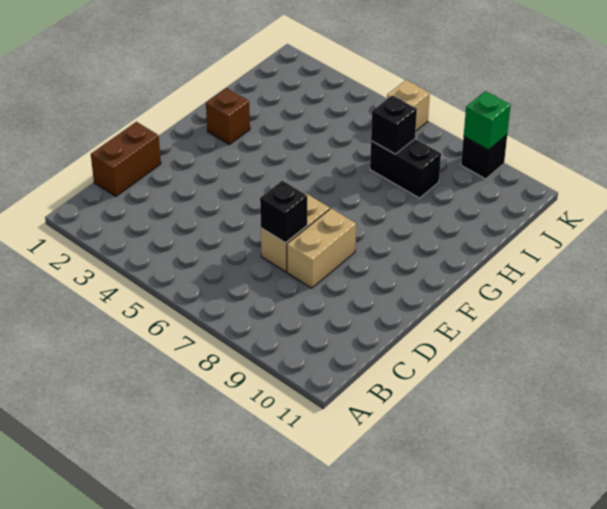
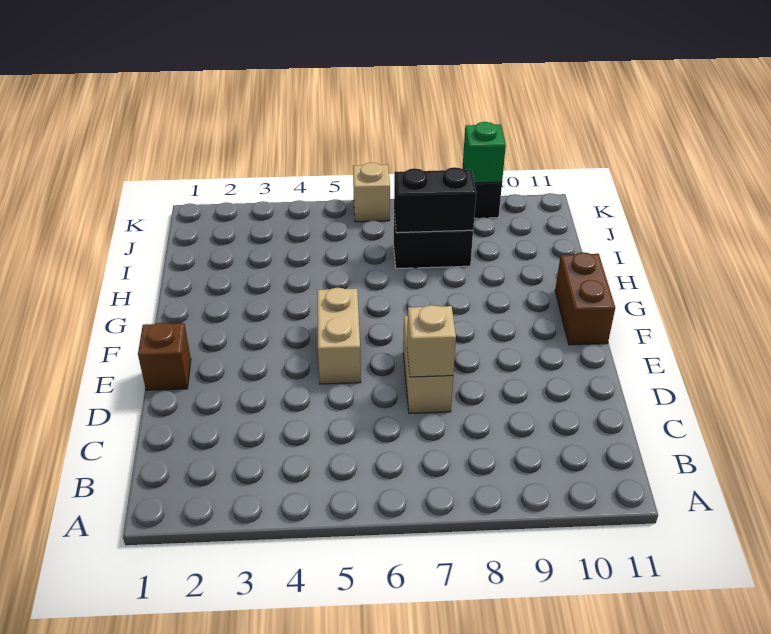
brown brick C1:D1 level 1 -> brown brick F11:G11 level 1
black brick D7 level 2 -> tan brick D7 level 2
tan brick D8:E8 level 1 -> tan brick E5:F5 level 1
brown brick G2 level 1 -> brown brick E1 level 1
black brick I7 level 2 -> black brick I7:I8 level 2

